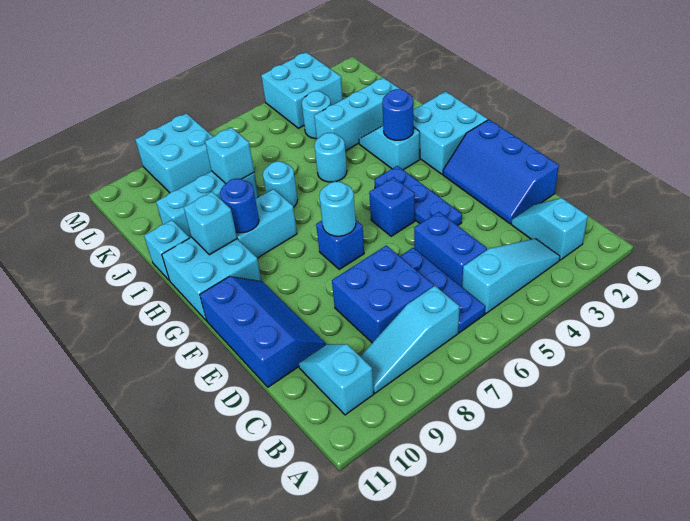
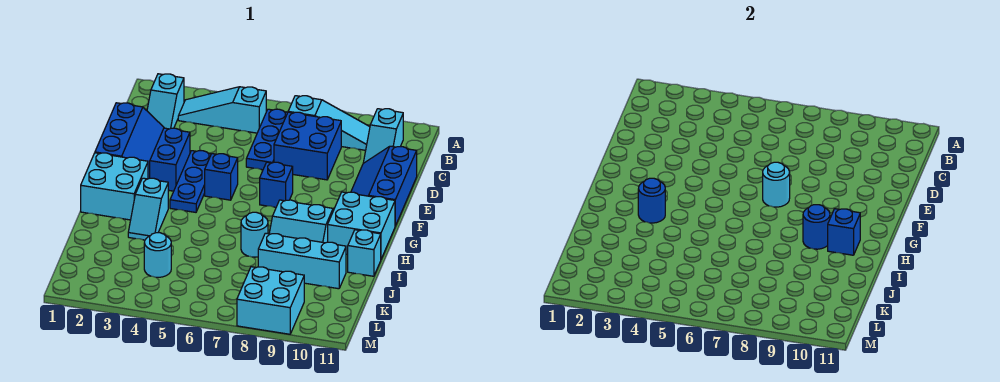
blue brick C5:D5 level 1 -> blue brick E3:F3 level 1
cyan brick H10 level 2 -> blue brick H10 level 2
cyan round brick I5 level 1 -> none
cyan brick J2:J4 level 1 -> none
cyan brick J8 level 2 -> none
cyan brick L3:M4 level 1 -> none

